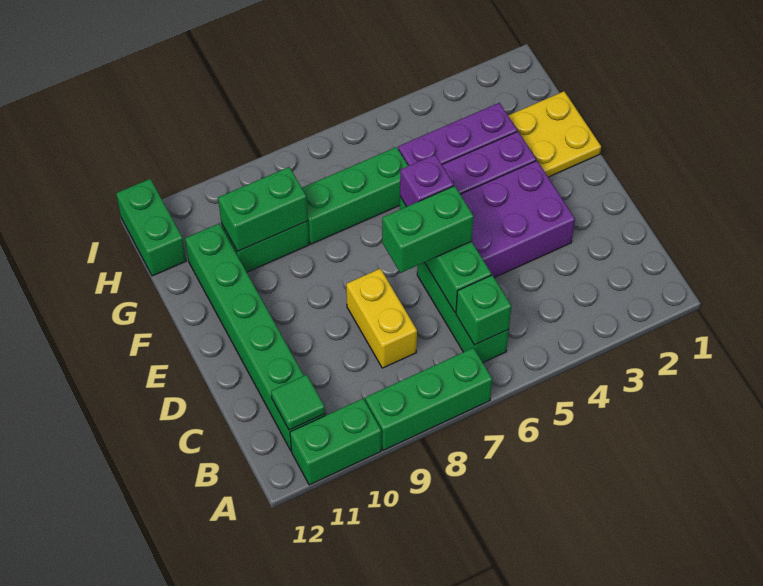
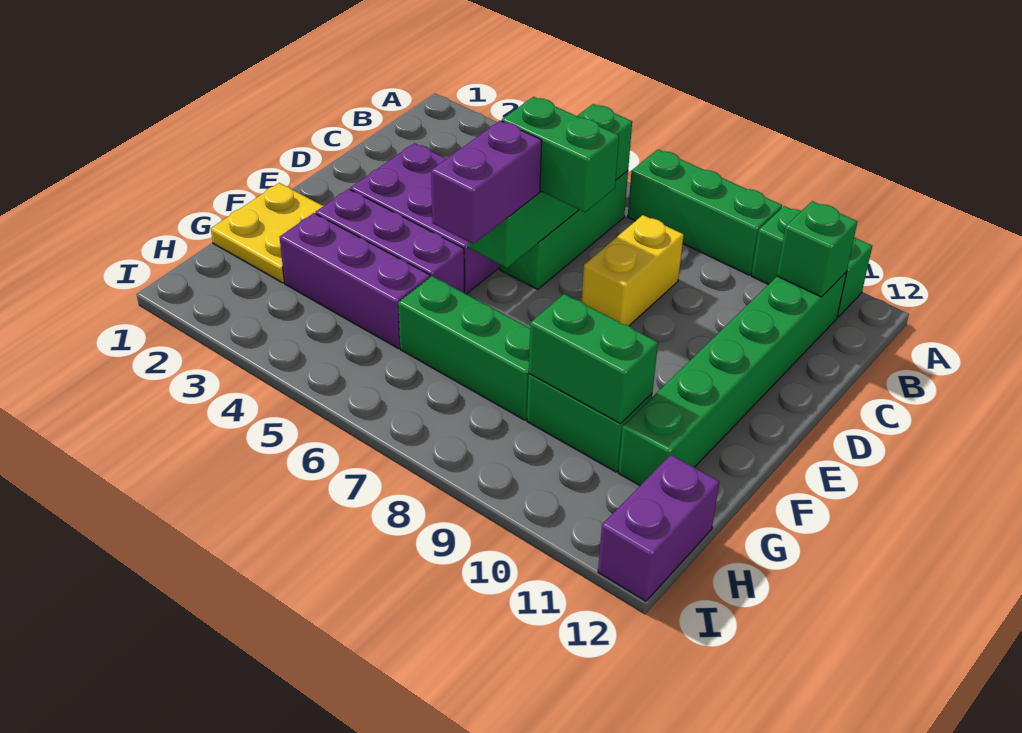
green tile B11 level 2 -> green brick B11 level 2
purple brick E6 level 3 -> purple brick E6:F6 level 3
green brick H12:I12 level 1 -> purple brick H12:I12 level 1

